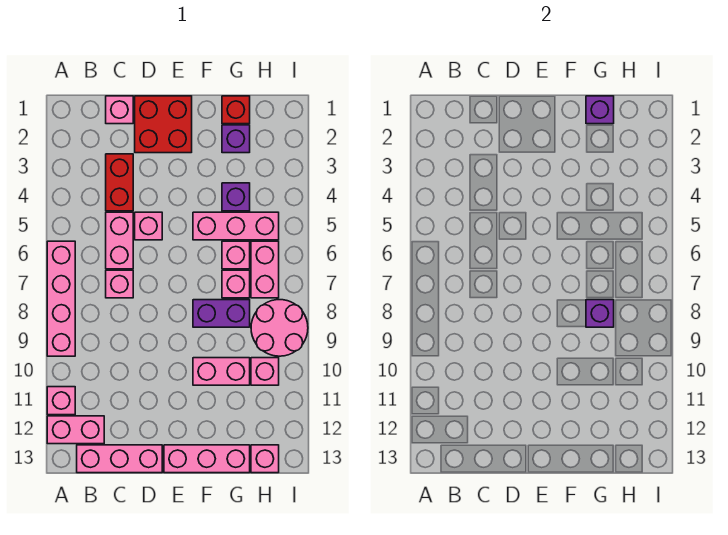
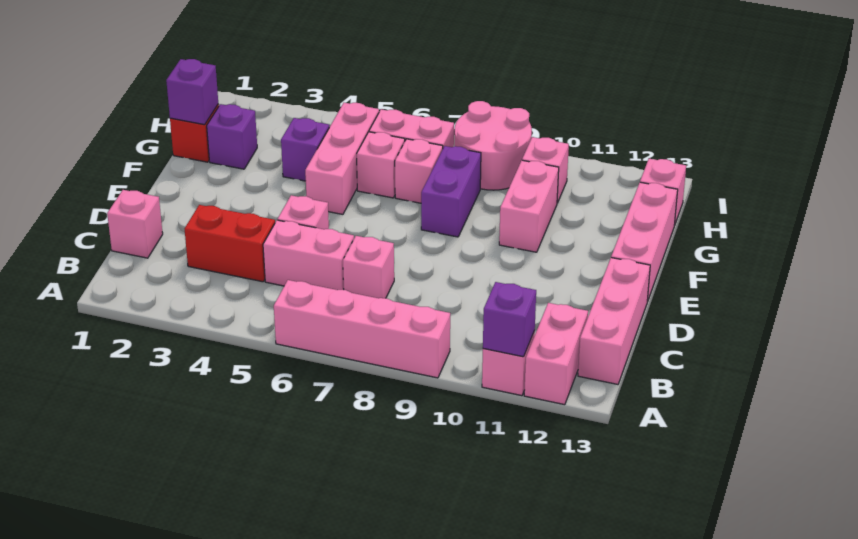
red brick D1:E2 level 1 -> none
purple brick G8 level 2 -> purple brick A11 level 2

